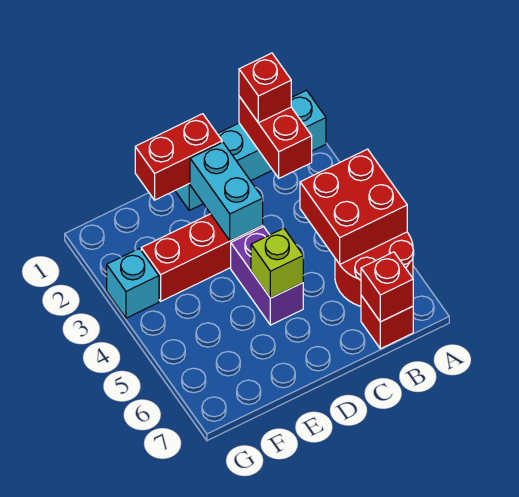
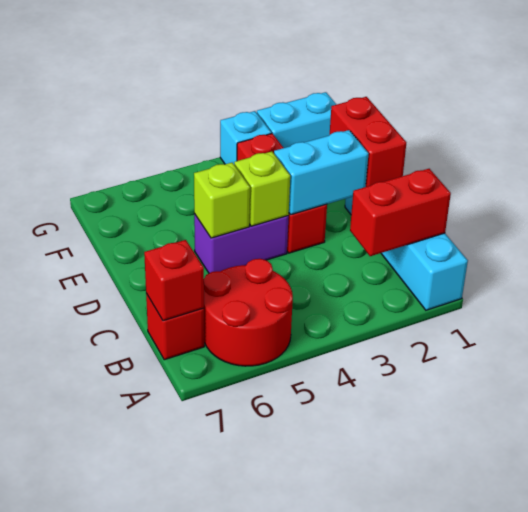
red brick A4:B5 level 2 -> none
red brick B1 level 3 -> none
none -> lime brick D4 level 2
none -> cyan brick G1:G2 level 1

